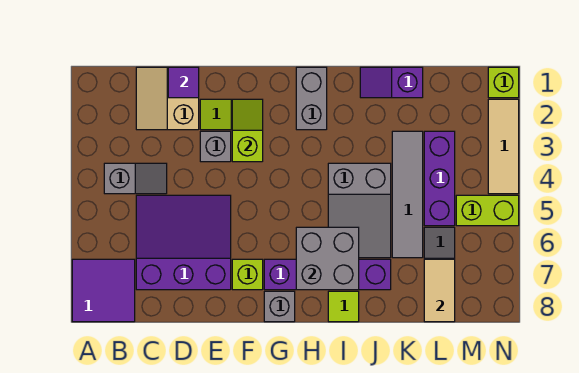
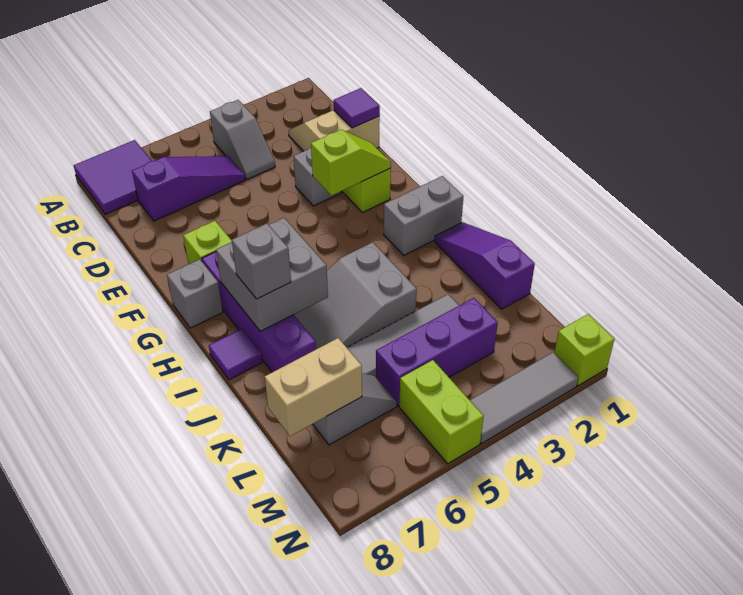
purple slope C5:E7 level 1 top 7 -> purple slope C5:C7 level 1 top 7
none -> grey brick I7 level 3
lime tile I8 level 1 -> purple tile I8 level 1
purple slope J1:K1 level 1 top K -> purple slope I1:K1 level 1 top K
tan tile L7:L8 level 2 -> tan brick L7:L8 level 2
tan tile N2:N4 level 1 -> grey tile N2:N4 level 1

